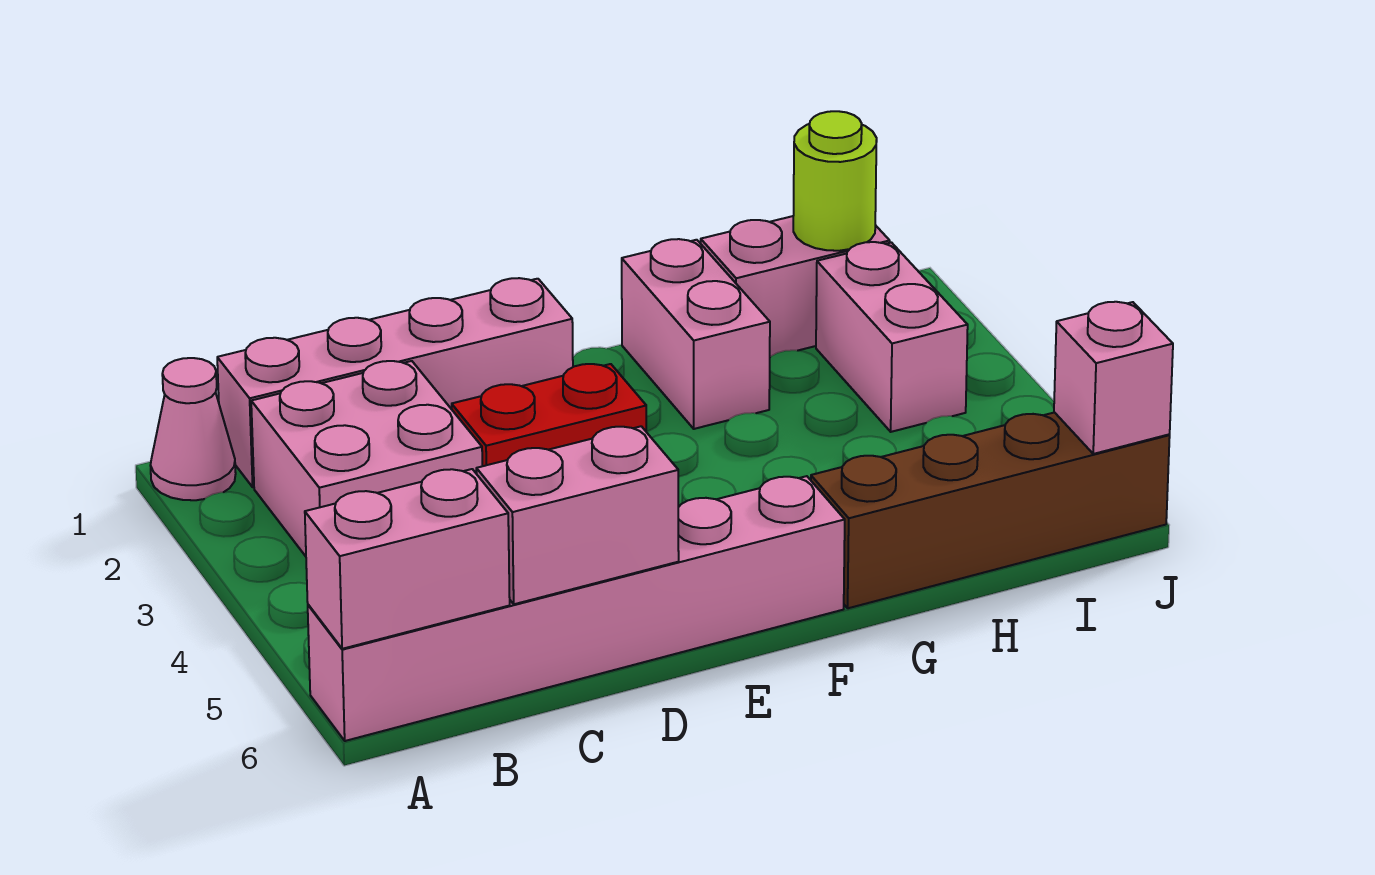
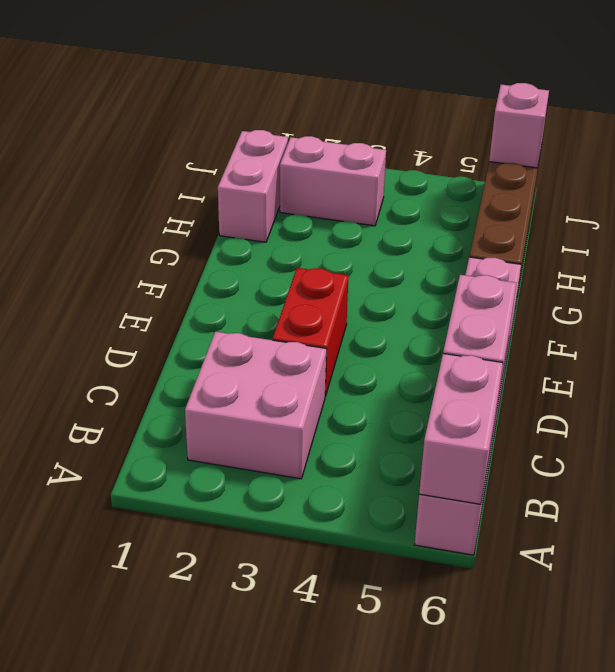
pink cone A1 level 1 -> none
pink brick B1:E1 level 1 -> none
pink brick G1:G2 level 1 -> none
lime round brick I1 level 2 -> none

